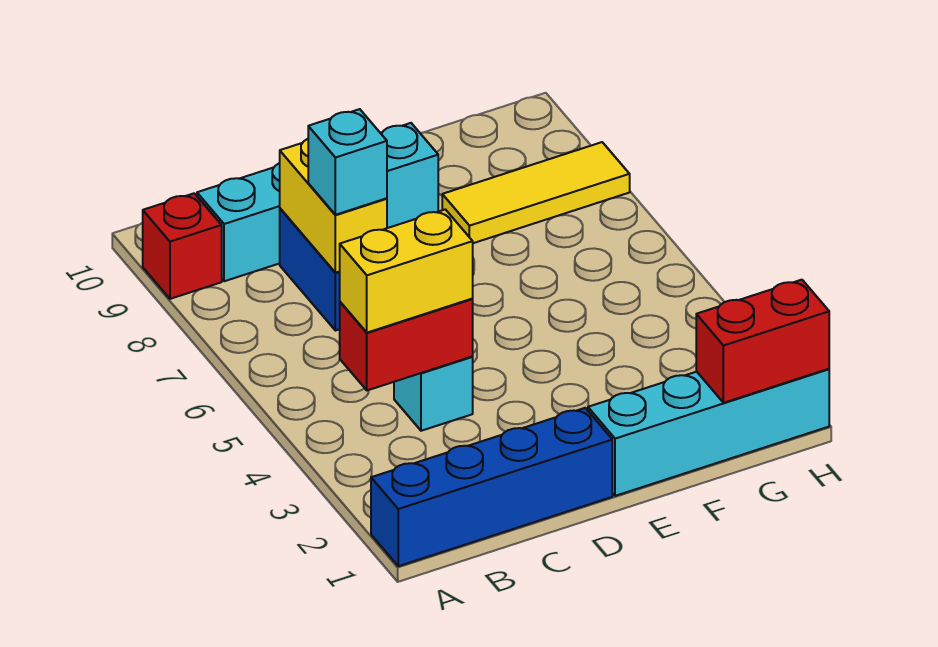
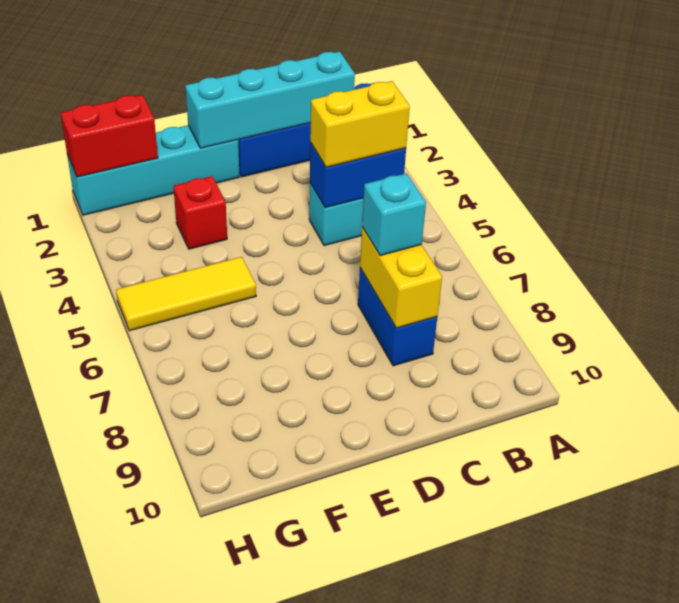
red brick A9 level 1 -> red brick F3 level 1
red brick B4:C4 level 2 -> blue brick B4:C4 level 2
cyan brick B9:E9 level 1 -> cyan brick B1:E1 level 2
yellow tile F8:H8 level 1 -> yellow tile F5:H5 level 1

